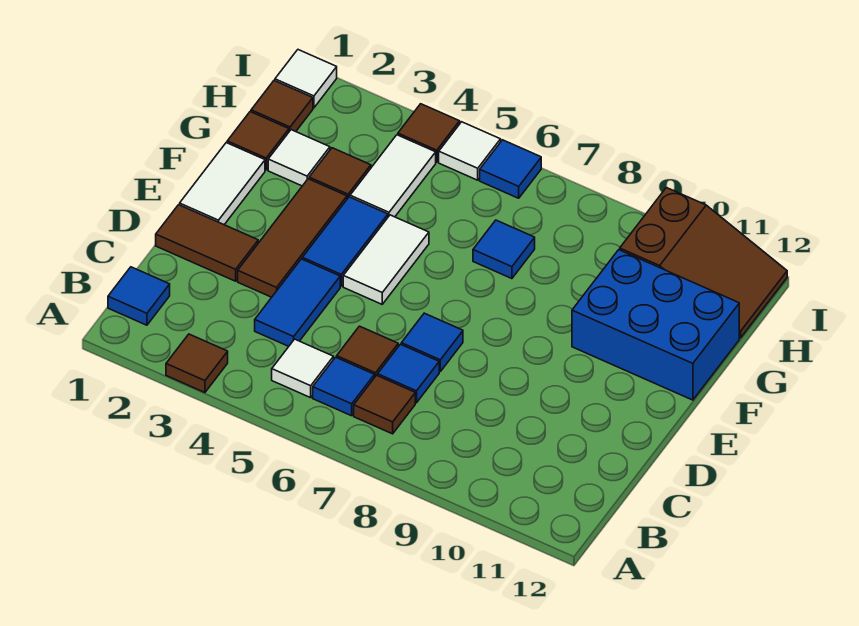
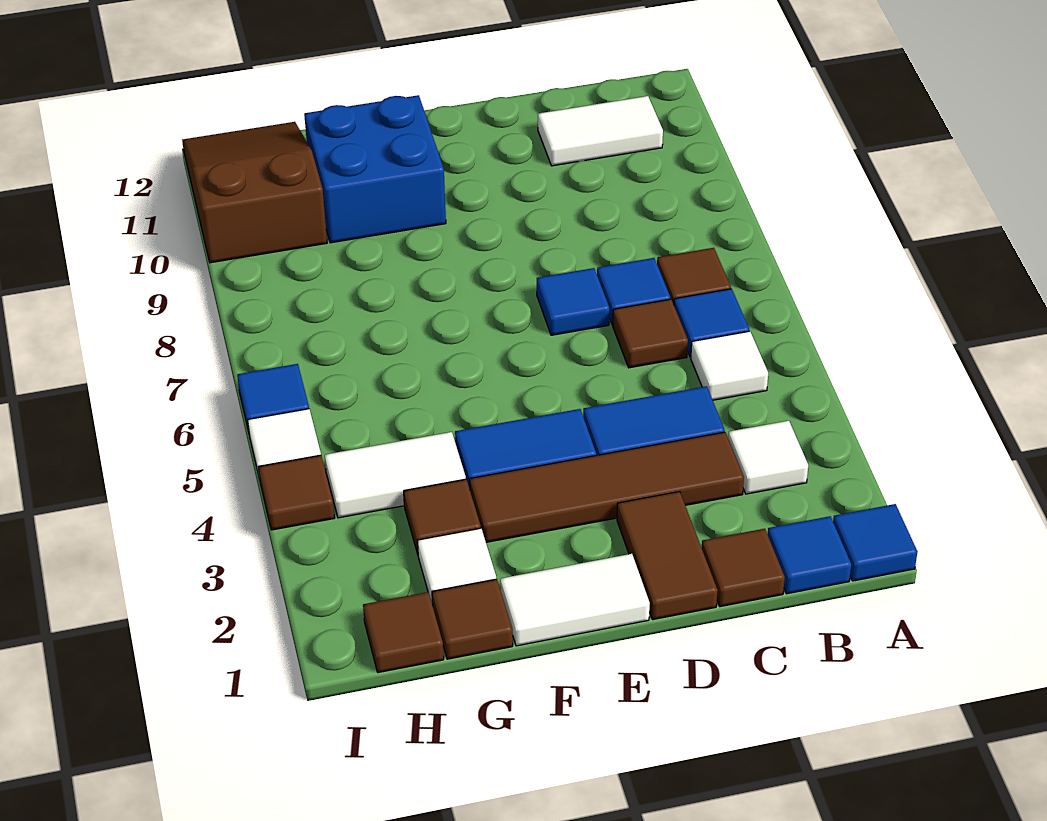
brown tile A3 level 1 -> brown tile C1 level 1
brown tile D3:F3 level 1 -> brown tile C3:F3 level 1
white tile E5:F5 level 1 -> white tile B11:C11 level 1
blue brick F10:G12 level 1 -> blue brick F10:G11 level 1
blue tile G7 level 1 -> blue tile A1 level 1
white tile I1 level 1 -> white tile B3 level 1

